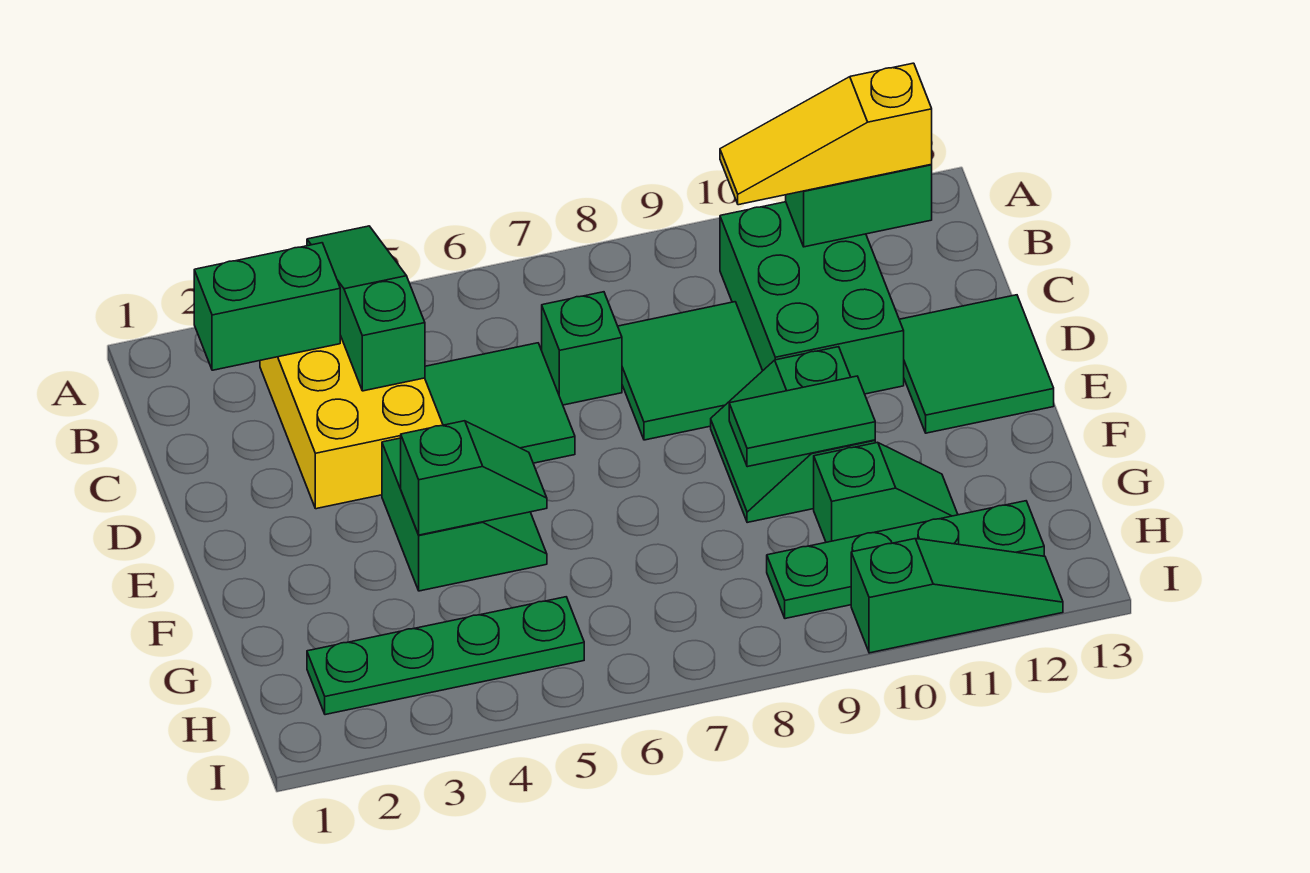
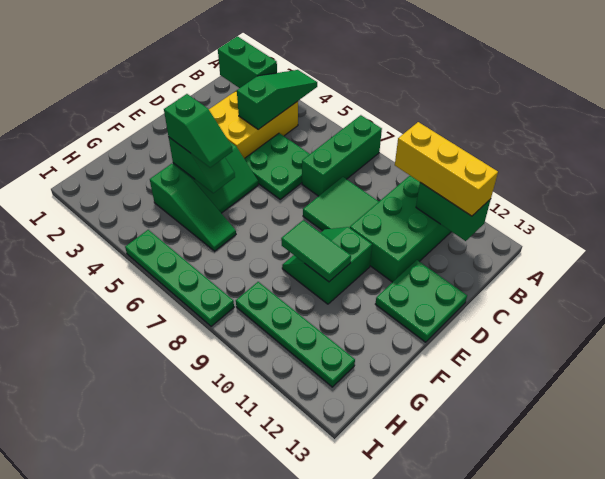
yellow slope B10:B12 level 3 top 12 -> yellow brick B10:B12 level 3
green tile C5:D6 level 1 -> green plate C5:D6 level 1
green brick C7 level 1 -> green brick A7:C7 level 1
green tile D12:E13 level 1 -> green plate D12:E13 level 1
green slope G10:G11 level 1 top 10 -> green slope F4:F5 level 3 top 4
green plate H2:H5 level 1 -> green plate I5:I8 level 1
green slope I10:I12 level 1 top 10 -> green slope G4:G6 level 1 top 4

